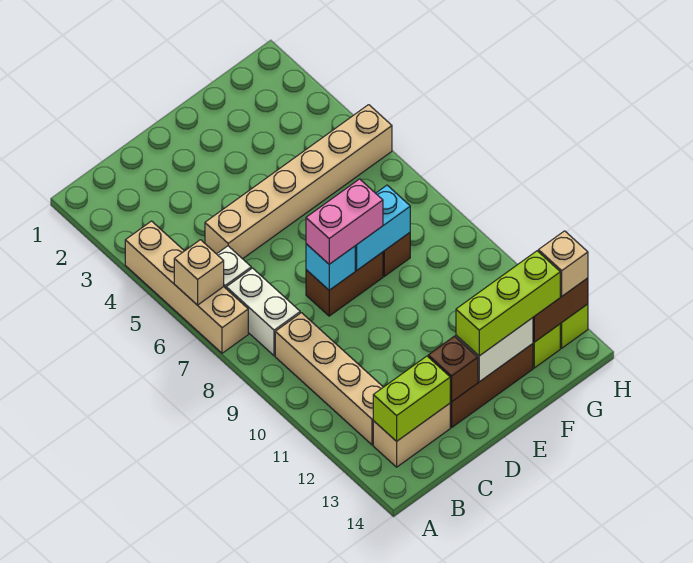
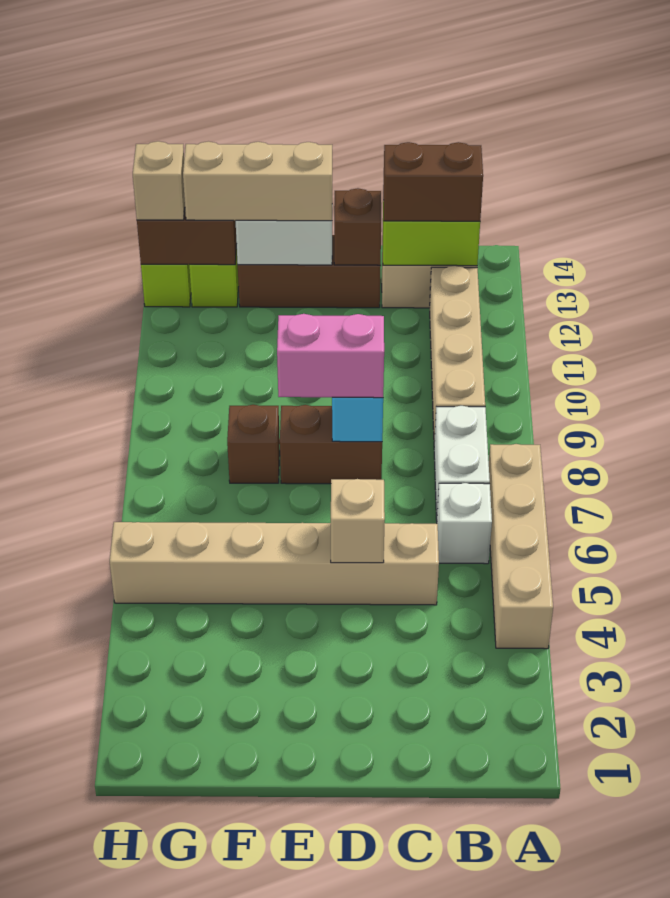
tan brick A6 level 2 -> tan brick D5 level 2
none -> brown brick B13:C13 level 3
cyan brick E8:F8 level 2 -> none
lime brick E13:G13 level 3 -> tan brick E13:G13 level 3

